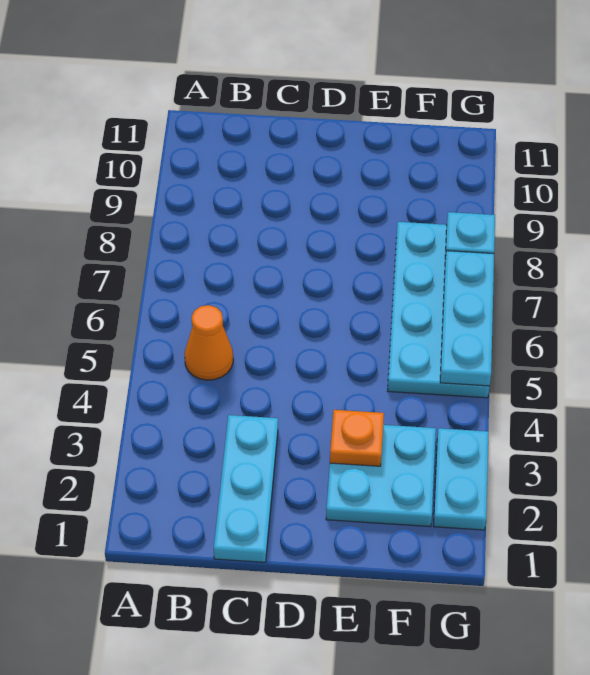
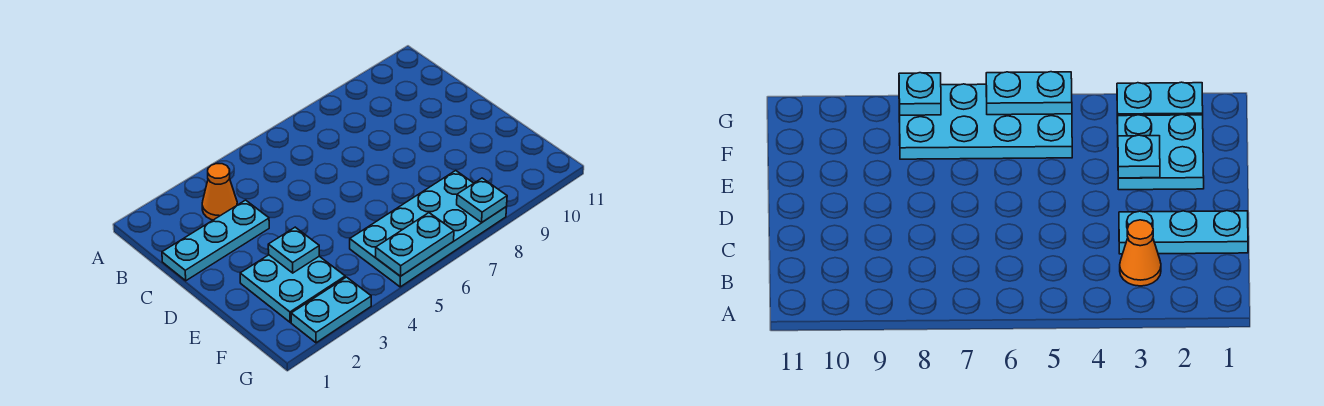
orange cone B5 level 1 -> orange cone B3 level 1
orange plate E3 level 2 -> cyan plate E3 level 2
cyan plate G5:G7 level 2 -> cyan plate G5:G6 level 2

